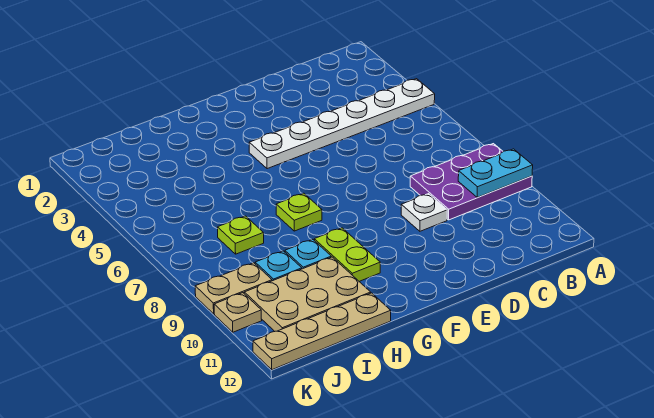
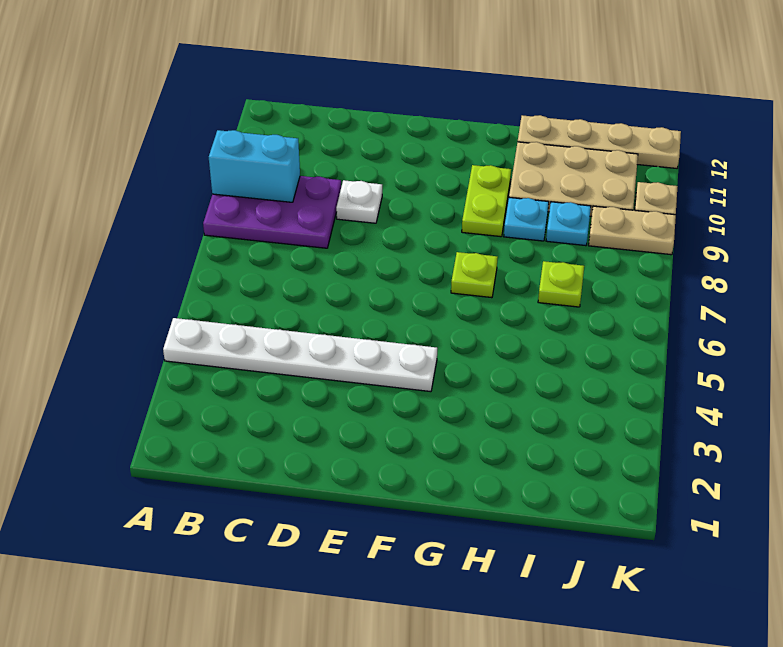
cyan plate A9:B9 level 2 -> cyan brick A9:B9 level 2

